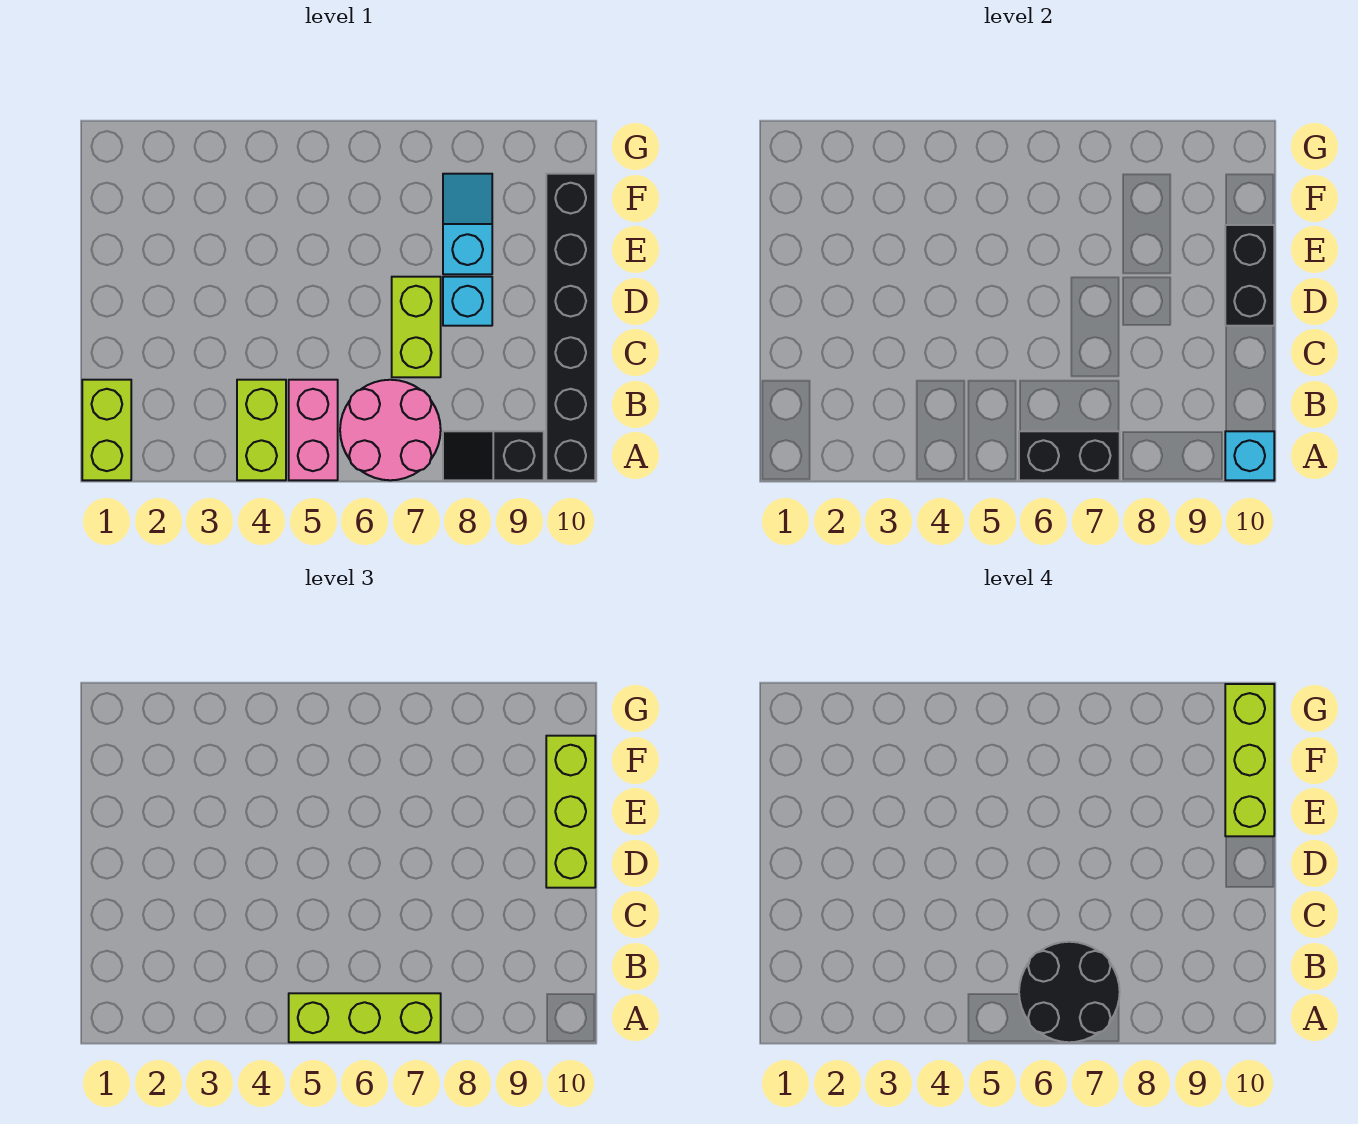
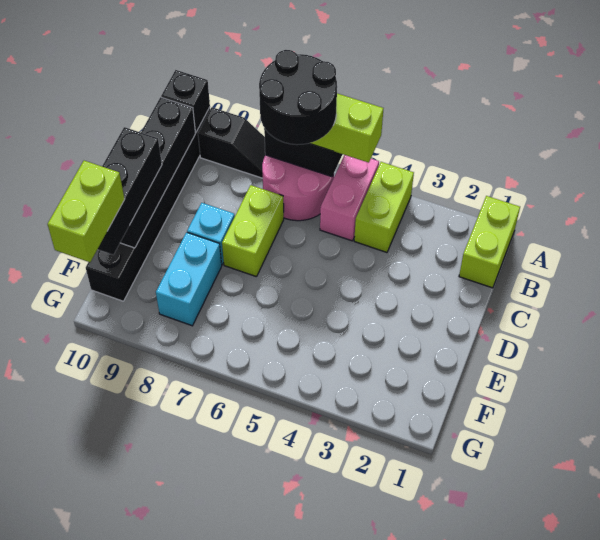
cyan brick A10 level 2 -> black brick A10 level 2
black brick D10:E10 level 2 -> black brick B10:E10 level 2
lime brick D10:F10 level 3 -> black brick D10:F10 level 3
cyan slope E8:F8 level 1 top E -> cyan brick E8:F8 level 1
lime brick E10:G10 level 4 -> lime brick F10:G10 level 4

